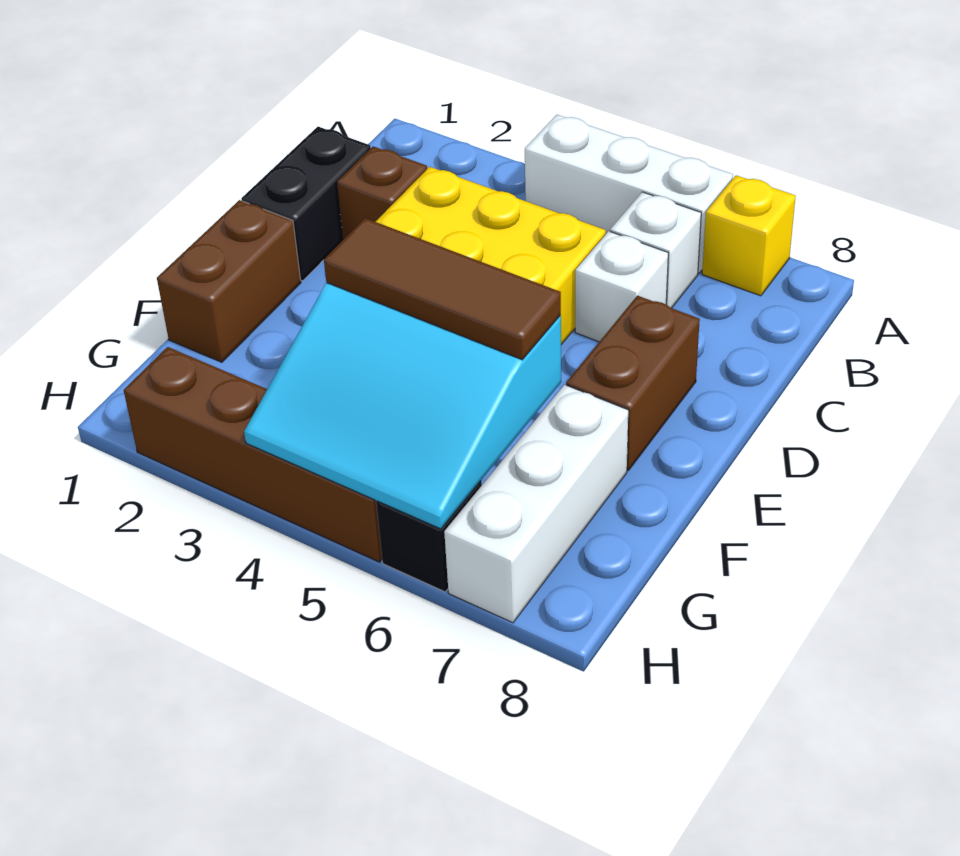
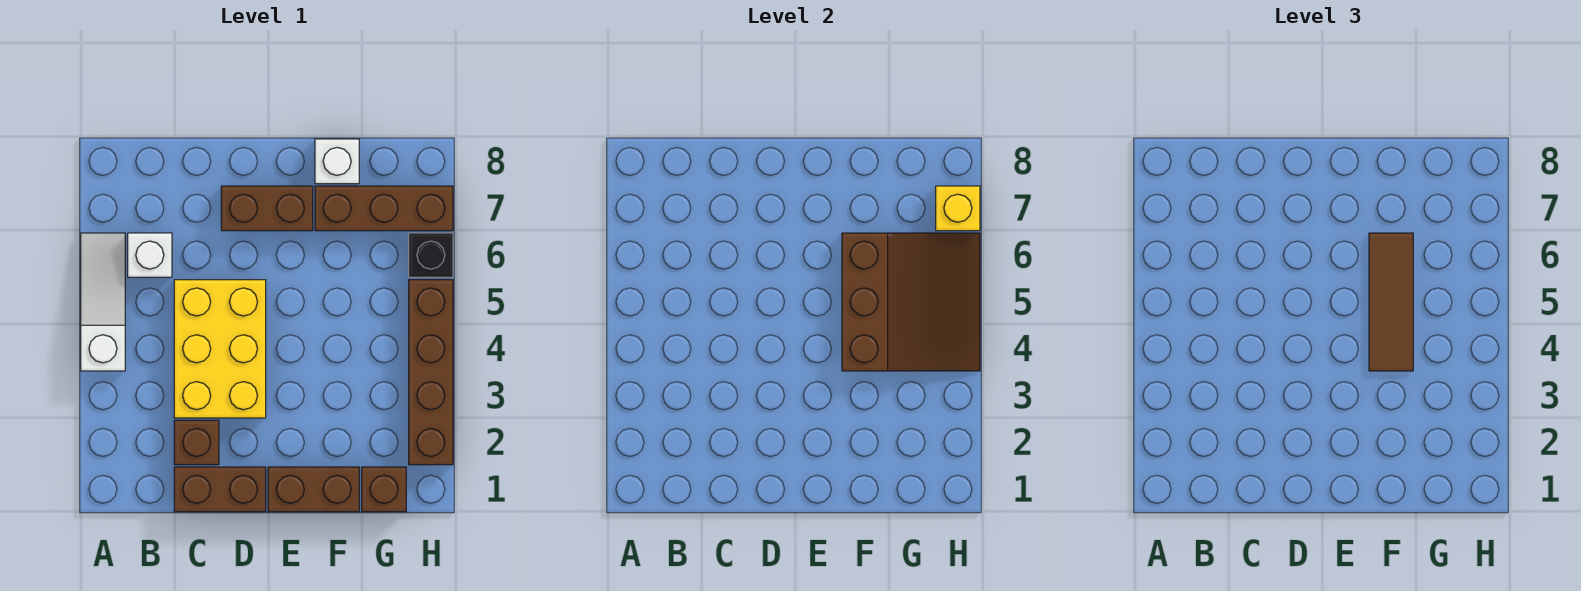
white brick A4:A6 level 1 -> white slope A4:A6 level 1 top 4
yellow brick A7 level 1 -> yellow brick H7 level 2
black brick C1:D1 level 1 -> brown brick C1:D1 level 1
white brick C6 level 1 -> white brick F8 level 1
cyan slope F4:H6 level 2 top F -> brown slope F4:H6 level 2 top F
white brick F7:H7 level 1 -> brown brick F7:H7 level 1
none -> brown brick G1 level 1

